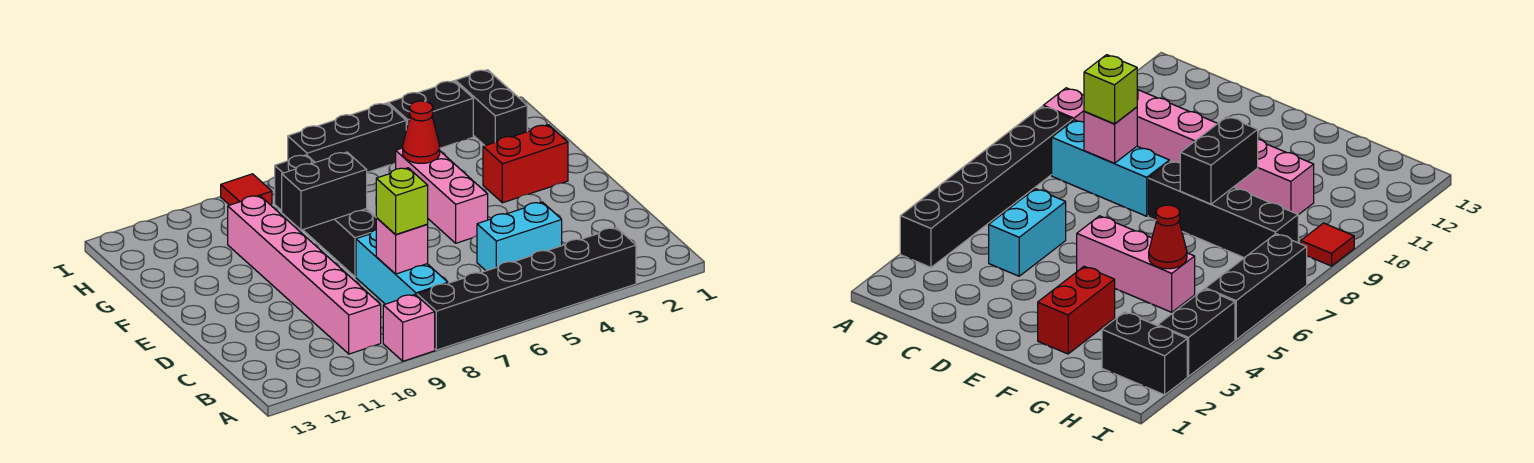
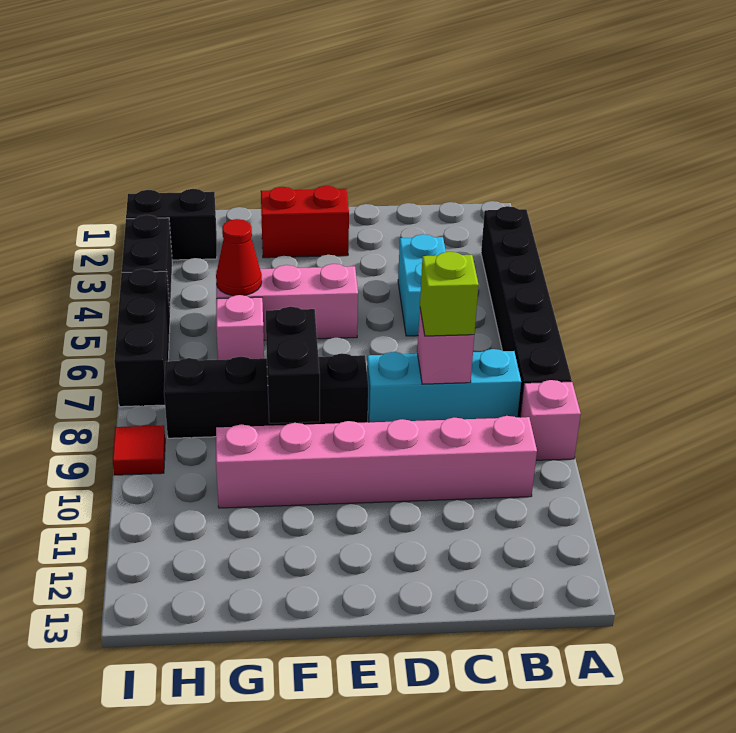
red brick F2:F3 level 1 -> red brick E2:F2 level 1
none -> pink brick G6 level 1

